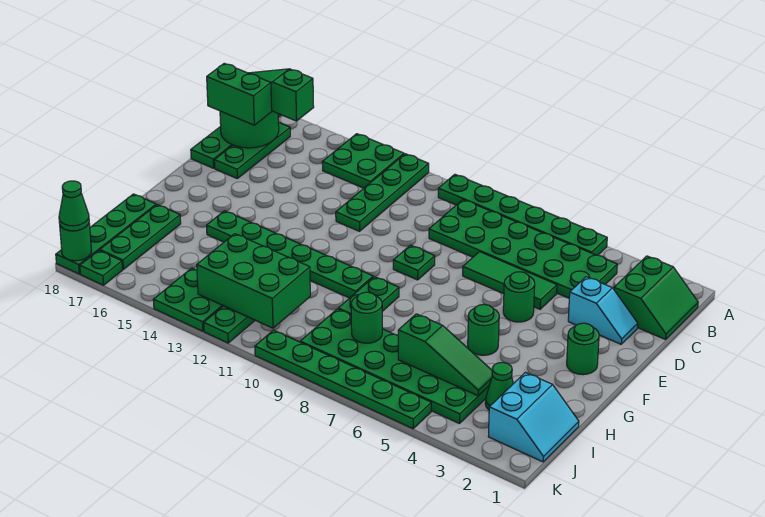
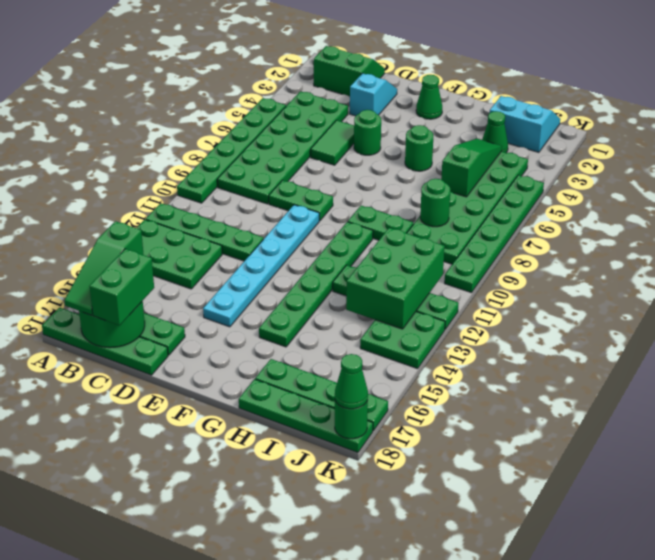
green plate A13:B14 level 1 -> green plate A13:C14 level 1
green tile D5:D7 level 1 -> green tile D5:D6 level 1
green plate E9 level 1 -> green plate D9:E9 level 1
none -> cyan plate E10:E15 level 1
green round brick F2 level 1 -> green cone F2 level 1

